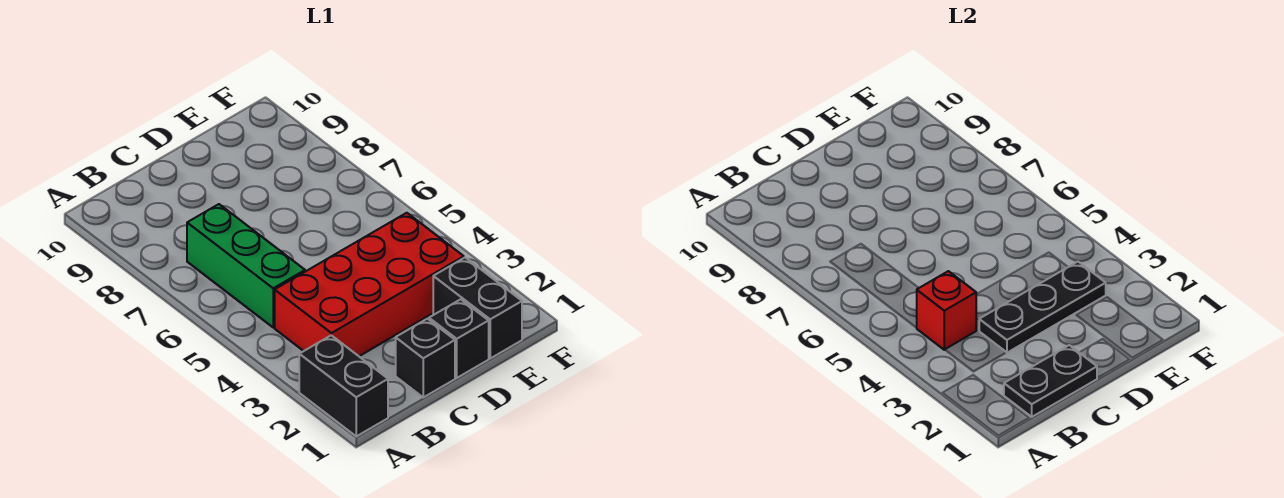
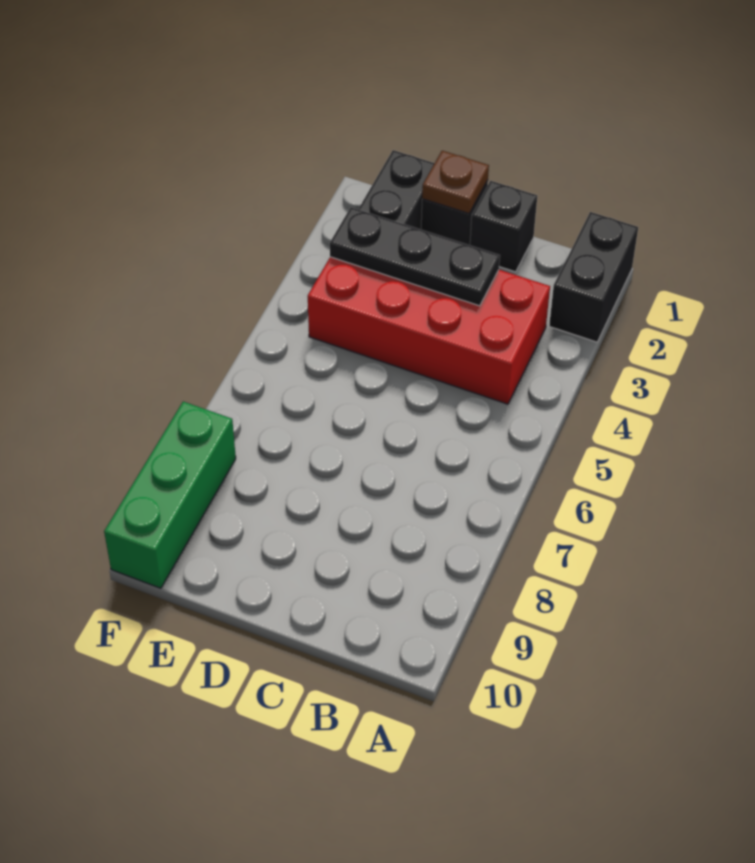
black plate B1:C1 level 2 -> none
red brick B4 level 2 -> none
green brick B5:B7 level 1 -> green brick F8:F10 level 1
none -> brown plate D1 level 2

